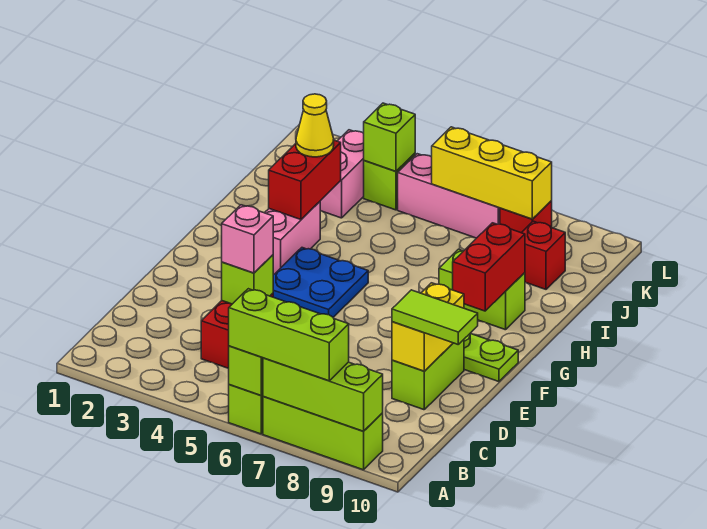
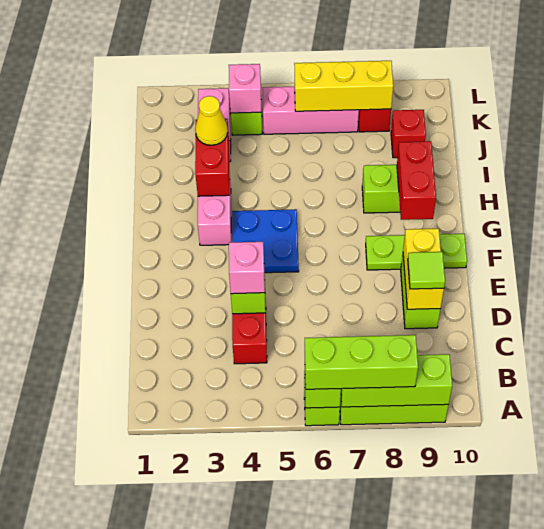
lime tile D9:D10 level 3 -> lime tile D9 level 3
lime brick K4 level 2 -> pink brick K4 level 2

